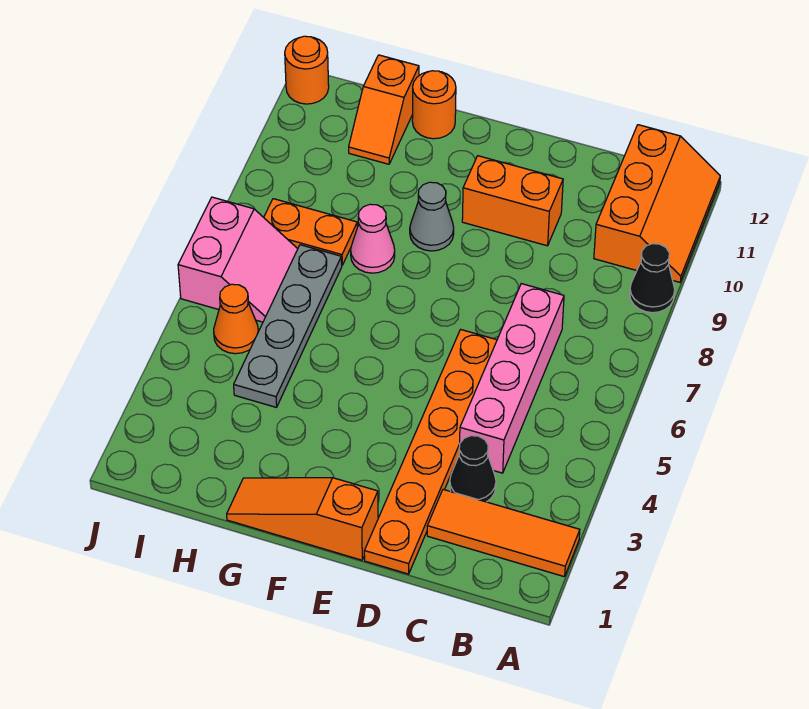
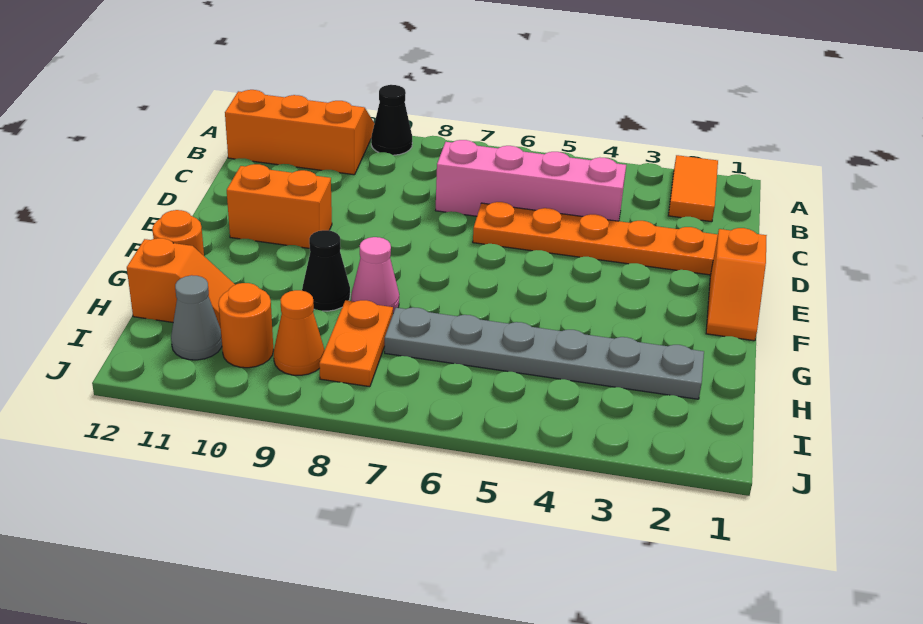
orange tile A2:C2 level 1 -> orange tile A2:B2 level 1
black cone C3 level 1 -> black cone G9 level 1
orange brick D10:E10 level 1 -> orange brick E10:E11 level 1
orange slope E1:G1 level 1 top E -> orange slope E1:F1 level 1 top E
grey cone F9 level 1 -> grey cone I11 level 1
grey plate H4:H7 level 1 -> grey plate H2:H7 level 1
orange cone I5 level 1 -> orange cone I9 level 1
pink slope I6:J7 level 1 top J -> none
orange round brick J12 level 1 -> orange round brick I10 level 1

